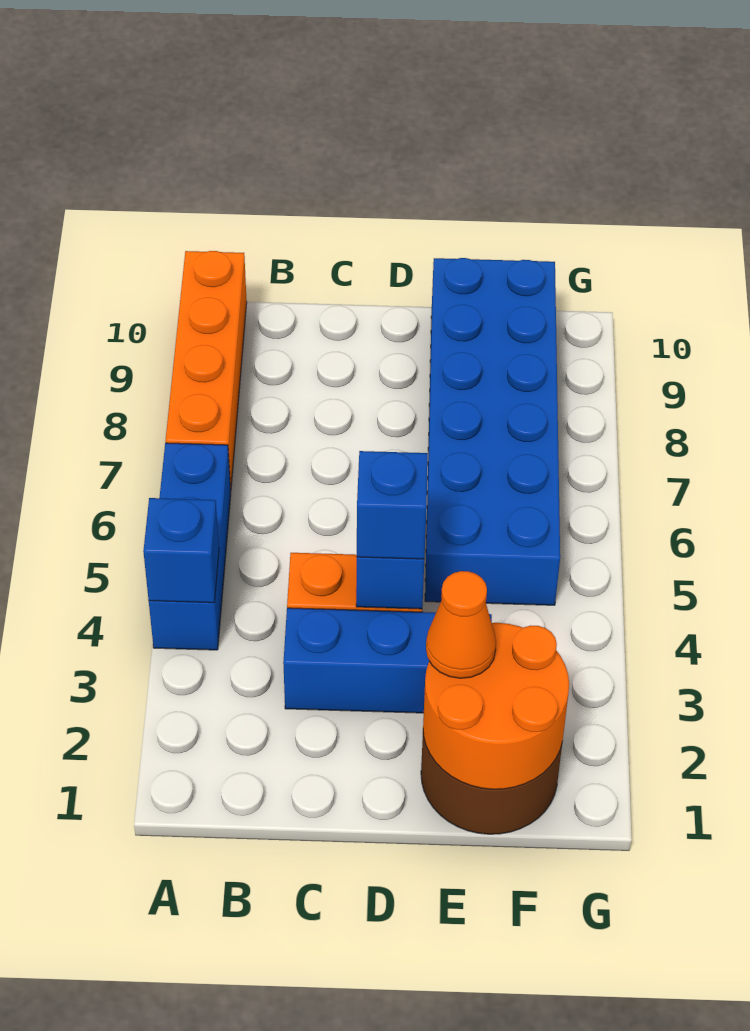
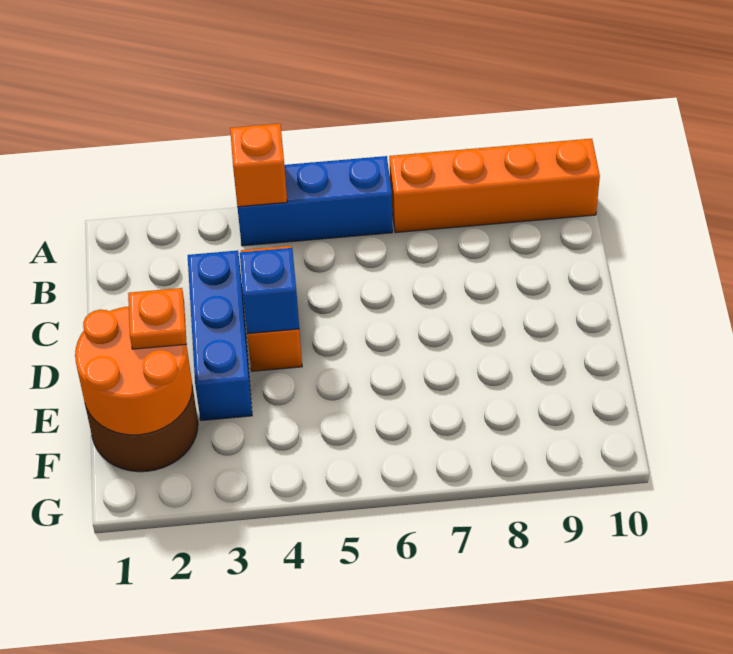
blue brick A4 level 2 -> orange brick A4 level 2
blue brick D4 level 3 -> none
orange cone E2 level 3 -> orange plate E2 level 3
blue brick E5:F10 level 1 -> none

